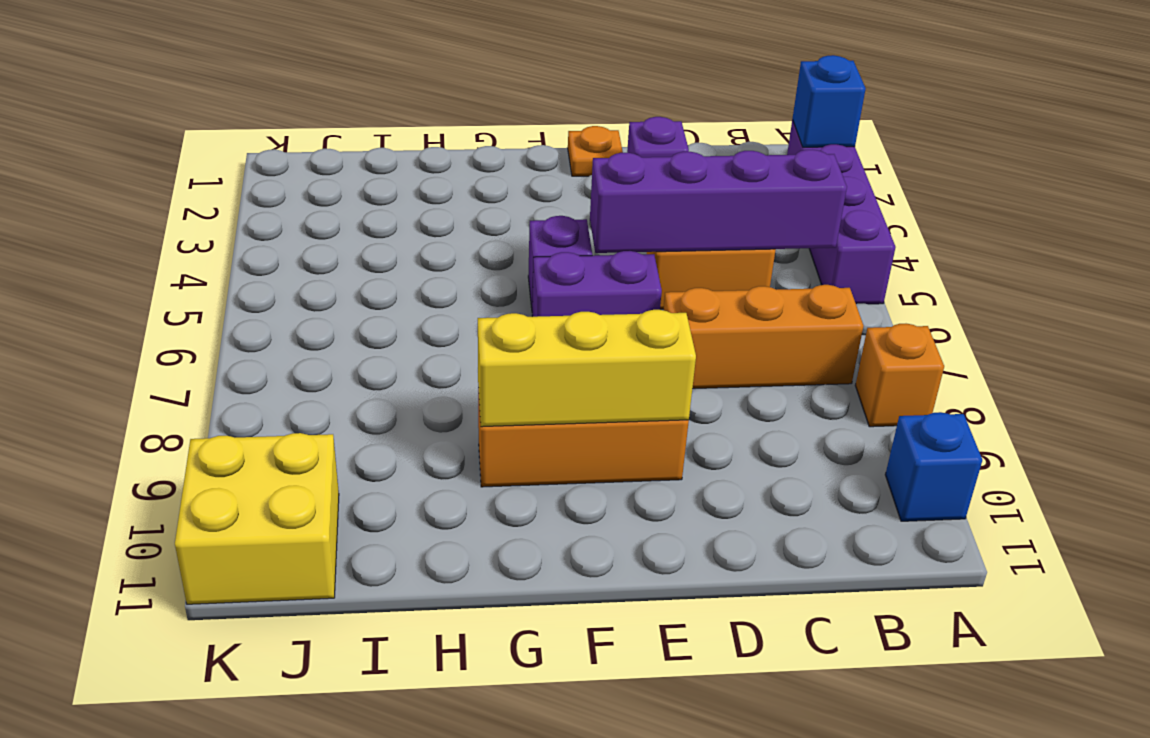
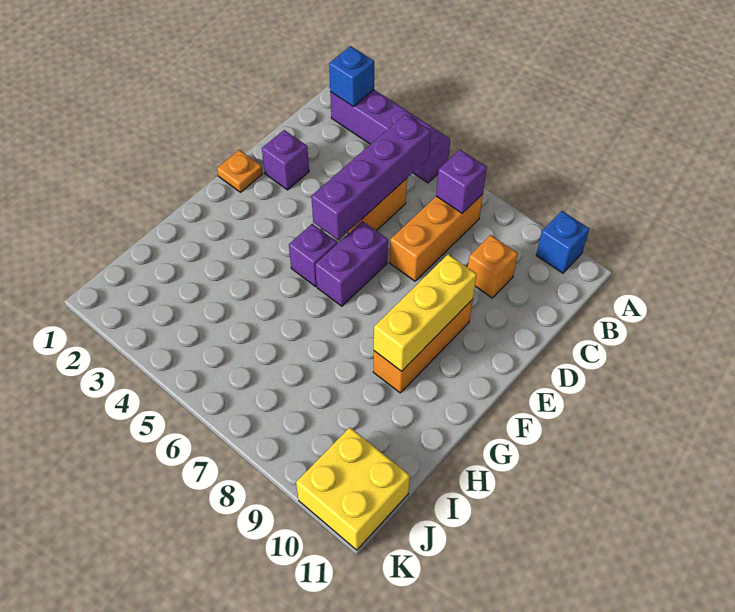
orange brick A8 level 1 -> orange brick C9 level 1
none -> purple brick B7 level 2

